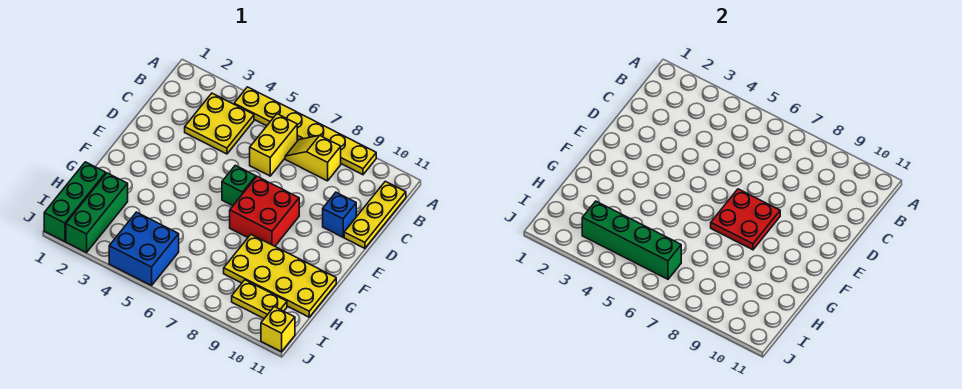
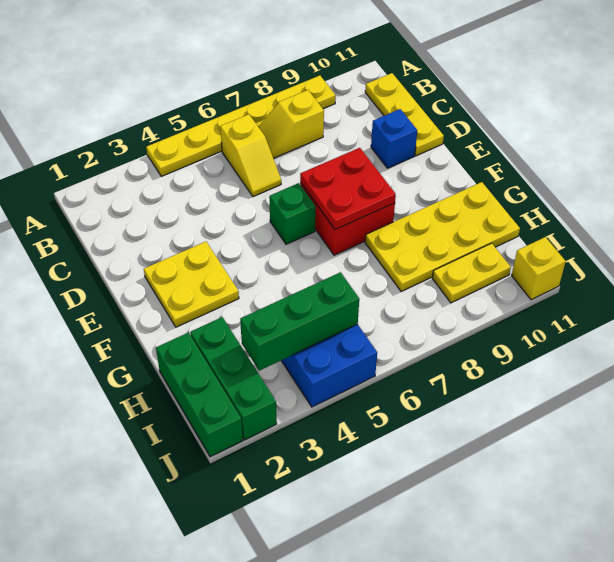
yellow plate B3:C4 level 1 -> yellow plate E2:F3 level 1
yellow brick B6:C6 level 1 -> yellow slope B6:C6 level 1 top B
green brick I3:I6 level 2 -> green brick I3:I5 level 2

